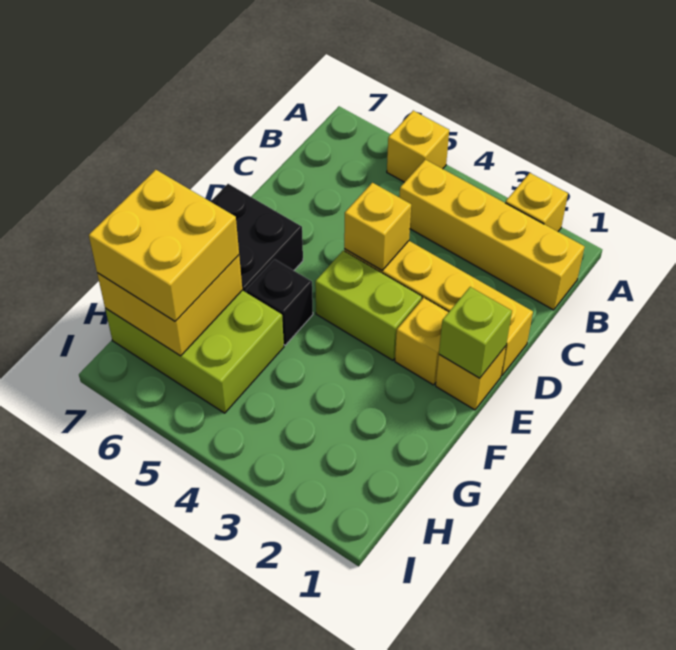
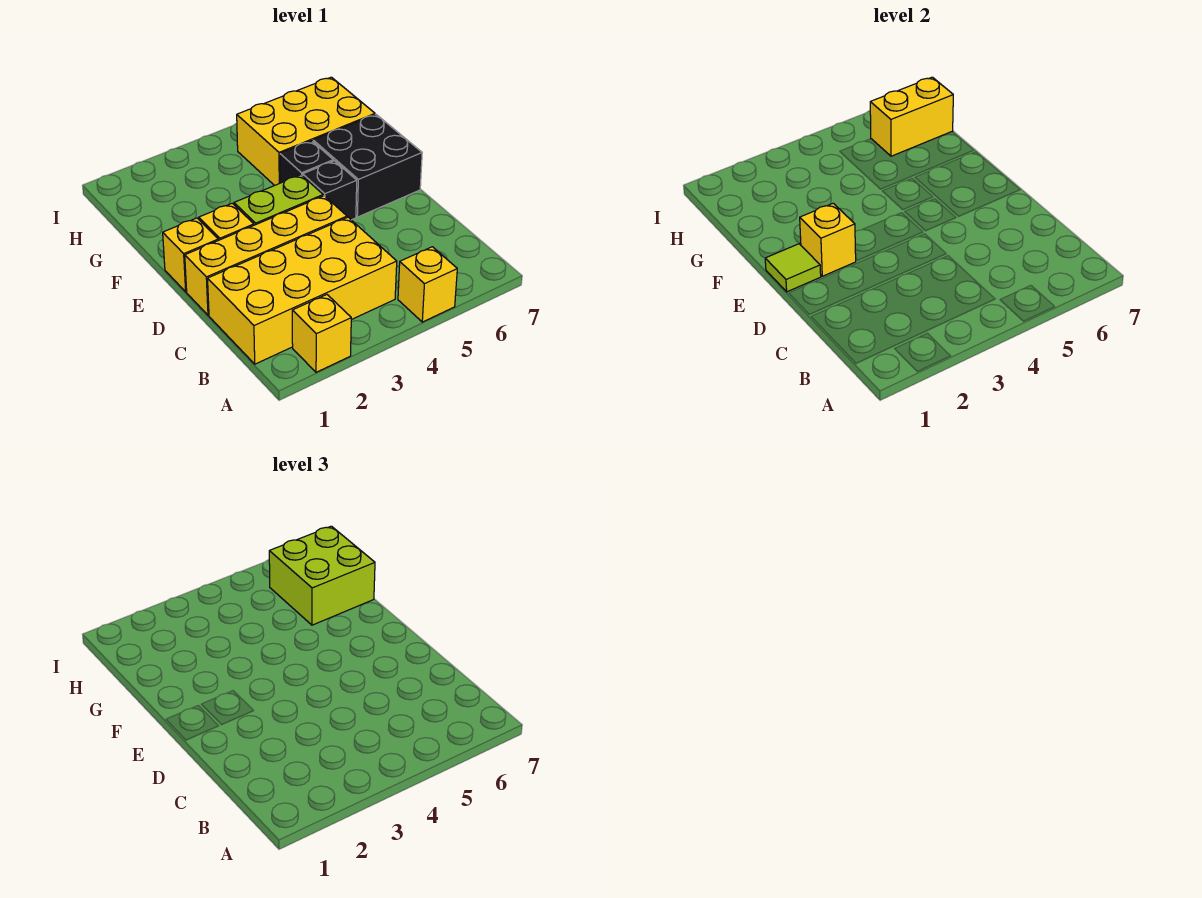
yellow brick B1:B4 level 1 -> yellow brick B1:C4 level 1
yellow brick D4 level 2 -> yellow brick E2 level 2
lime brick E1 level 2 -> lime tile E1 level 2
none -> black brick E5 level 1
lime brick G5:H7 level 1 -> yellow brick G5:H7 level 1
yellow brick G6:H7 level 2 -> yellow brick H6:H7 level 2
yellow brick G6:H7 level 3 -> lime brick G6:H7 level 3

